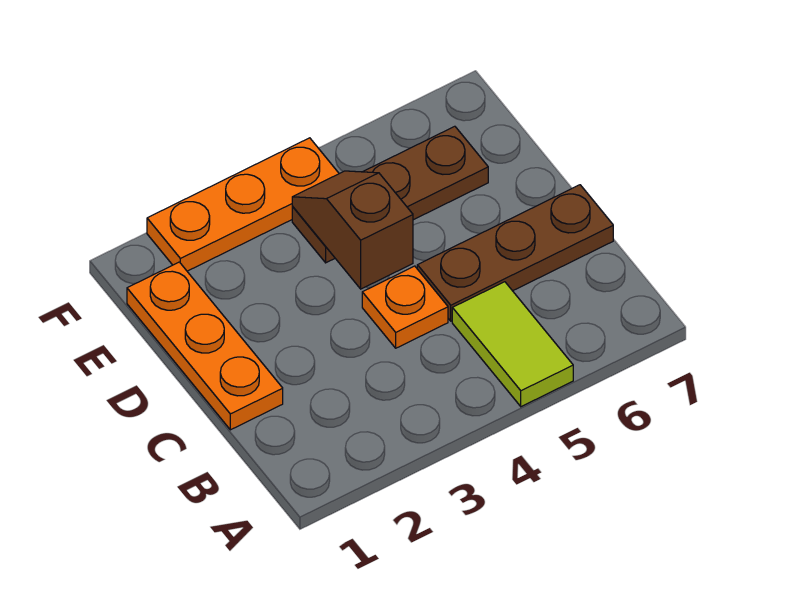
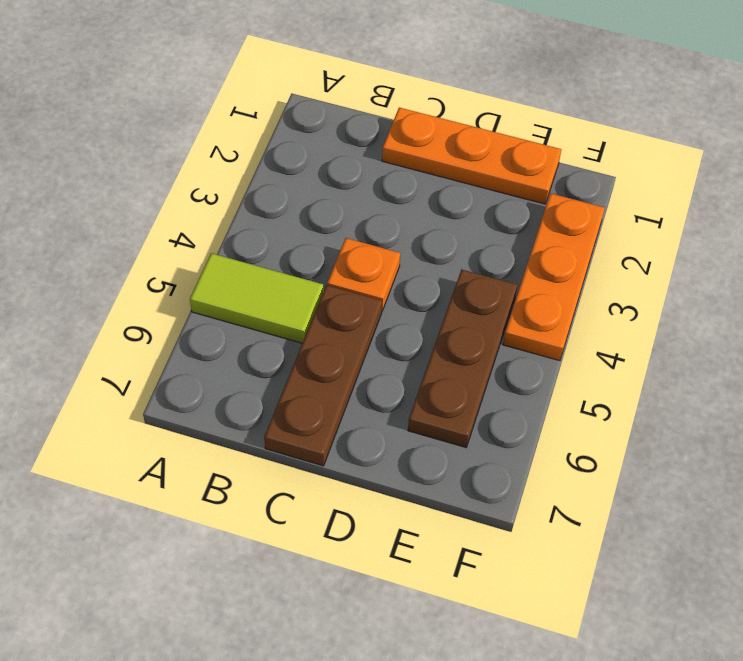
brown slope D4:E4 level 2 top D -> none

